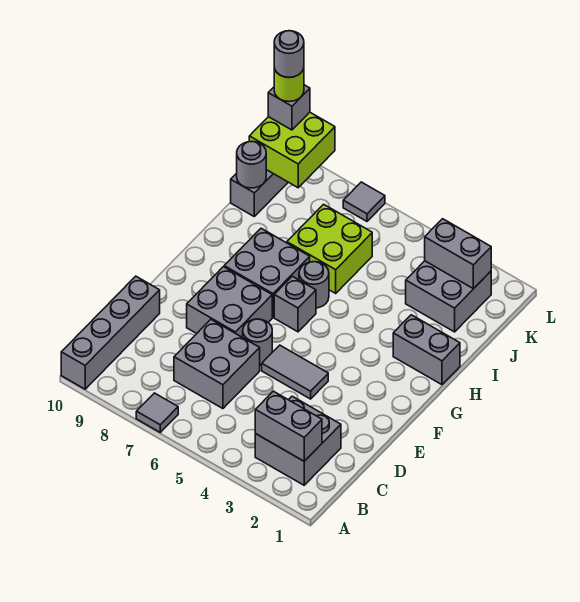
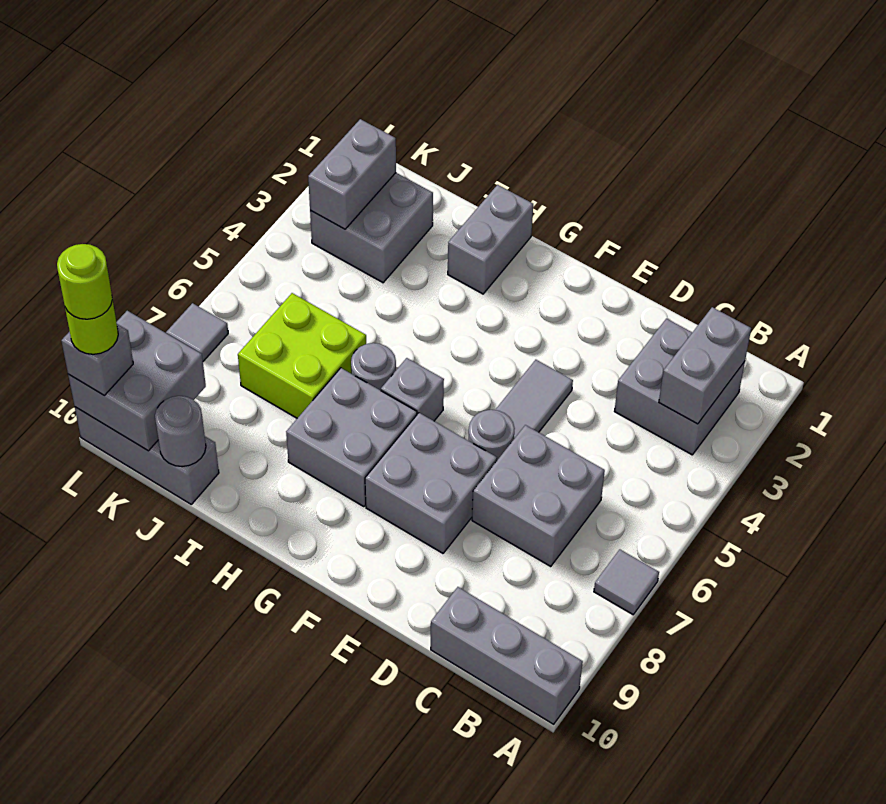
grey brick A10:D10 level 1 -> grey brick A10:C10 level 1
lime brick K9:L10 level 2 -> grey brick K9:L10 level 2
grey round brick L10 level 5 -> lime round brick L10 level 5

